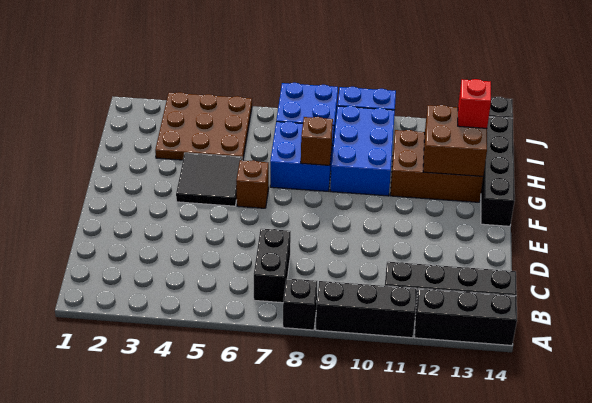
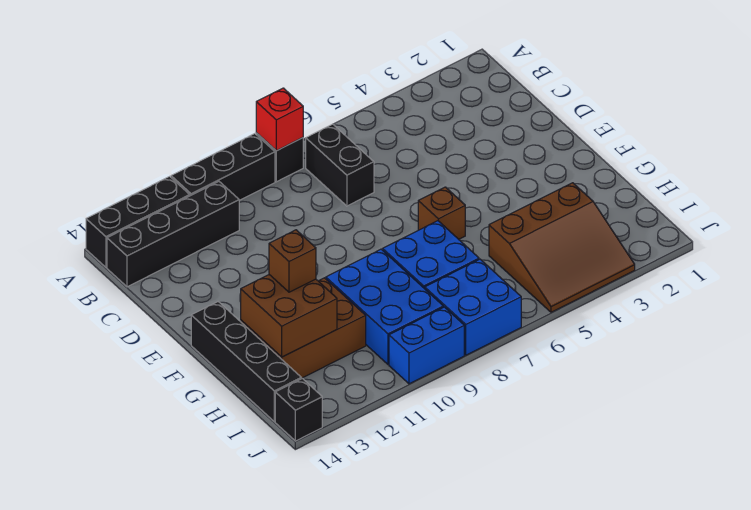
black tile F4:G5 level 1 -> none
brown brick G8 level 2 -> brown brick G12 level 3
brown plate H3:J5 level 1 -> brown slope H3:J5 level 1 top H
red brick H13 level 3 -> red brick A8 level 2

